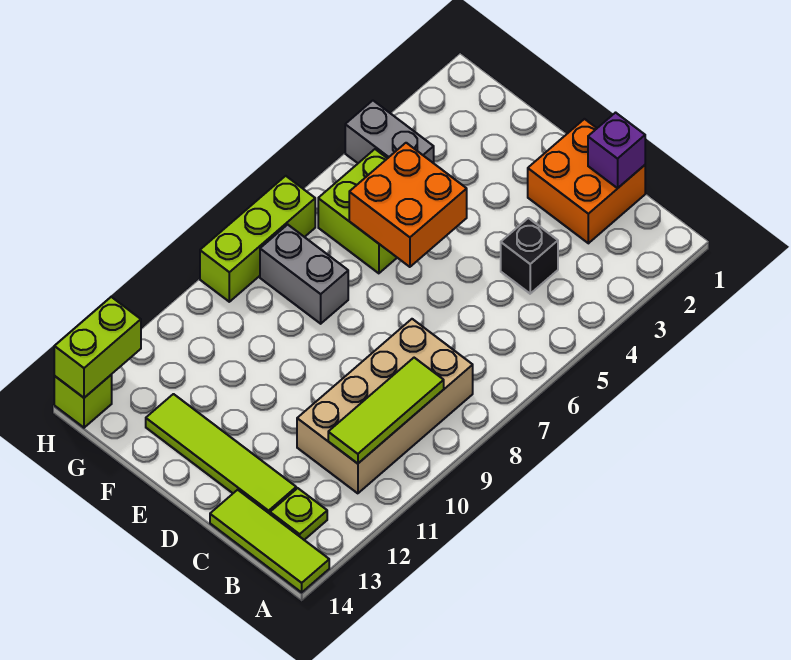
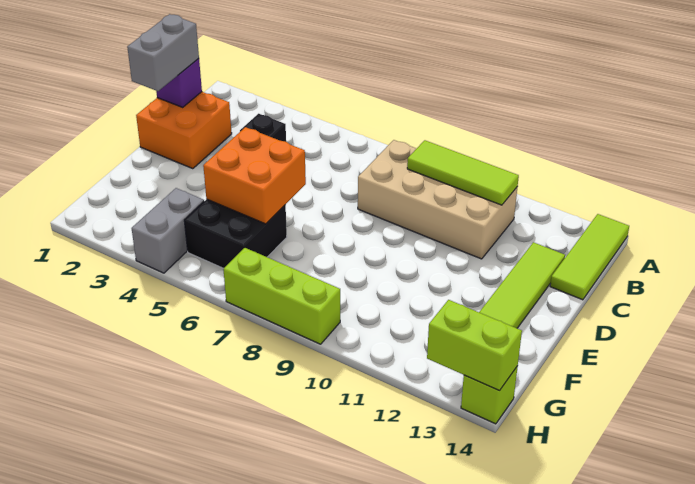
lime plate B13 level 1 -> none
lime brick F5:G6 level 1 -> black brick F5:G6 level 1
grey brick F8:G8 level 1 -> grey brick C1:D1 level 3

